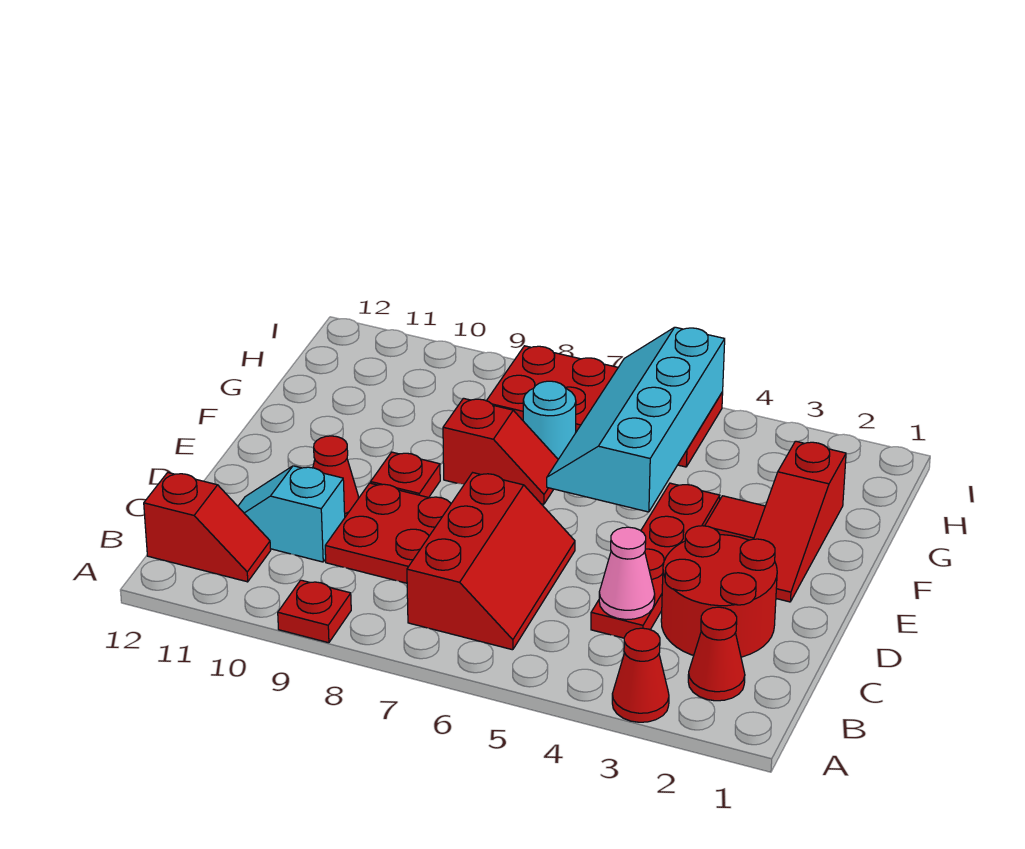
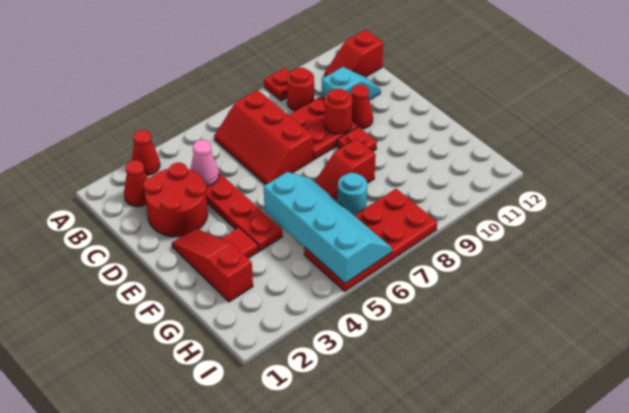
none -> red round brick B9 level 1
none -> red round brick D9 level 2

